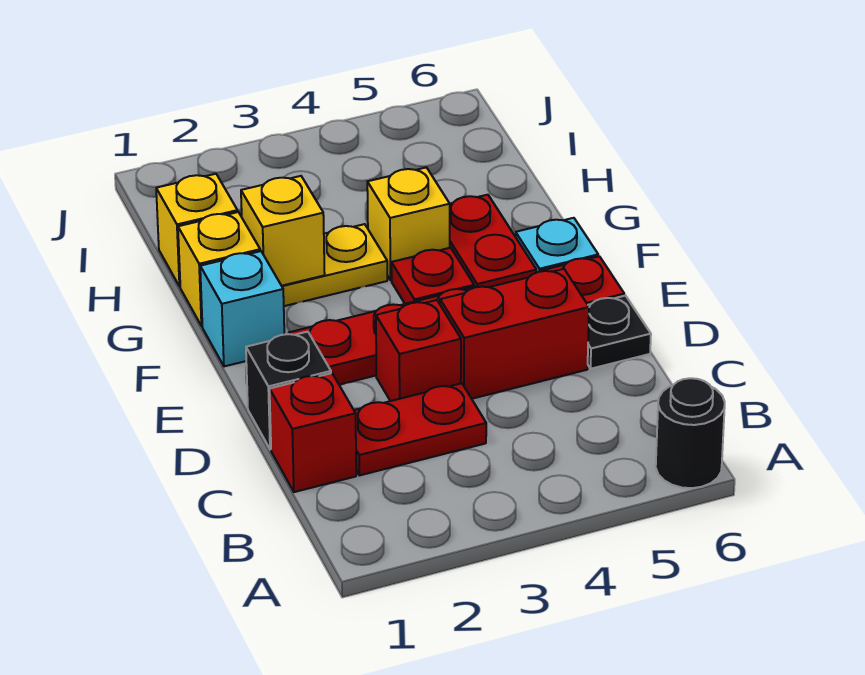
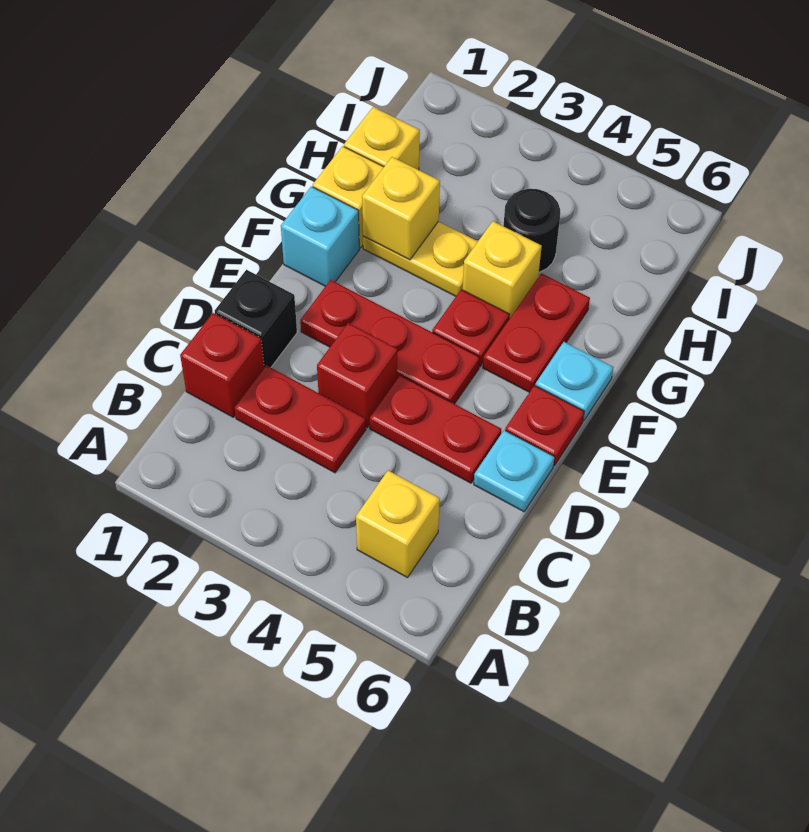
black round brick A6 level 1 -> black round brick H4 level 1
none -> yellow brick B5 level 1
red brick D4:D5 level 1 -> red plate D4:D5 level 1
black plate D6 level 1 -> cyan plate D6 level 1

